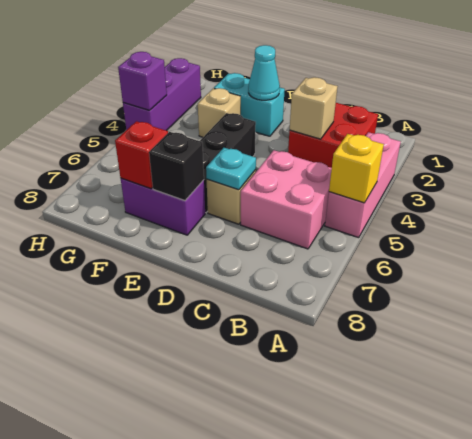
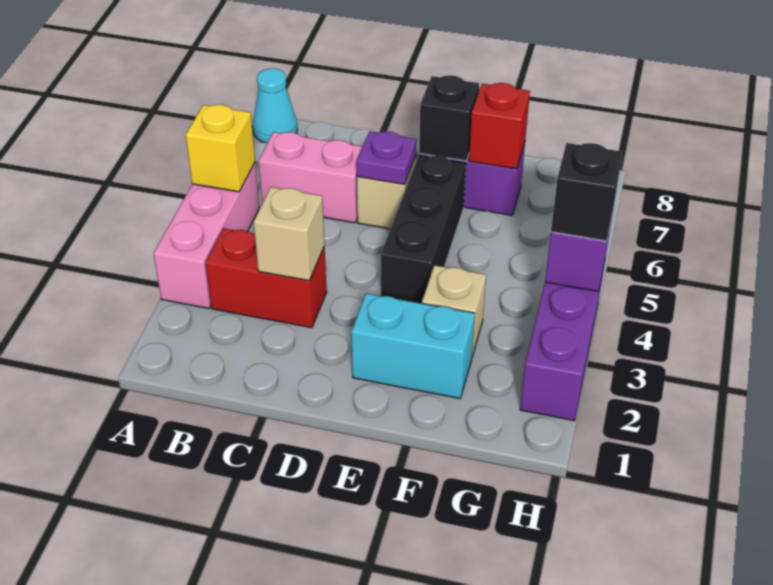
red brick B2:C3 level 1 -> red brick B3:C3 level 1
pink brick B5:C6 level 1 -> pink brick B6:C6 level 1
cyan plate D6 level 2 -> purple plate D6 level 2
cyan cone E2 level 2 -> cyan cone A8 level 1
none -> black brick H4 level 3

